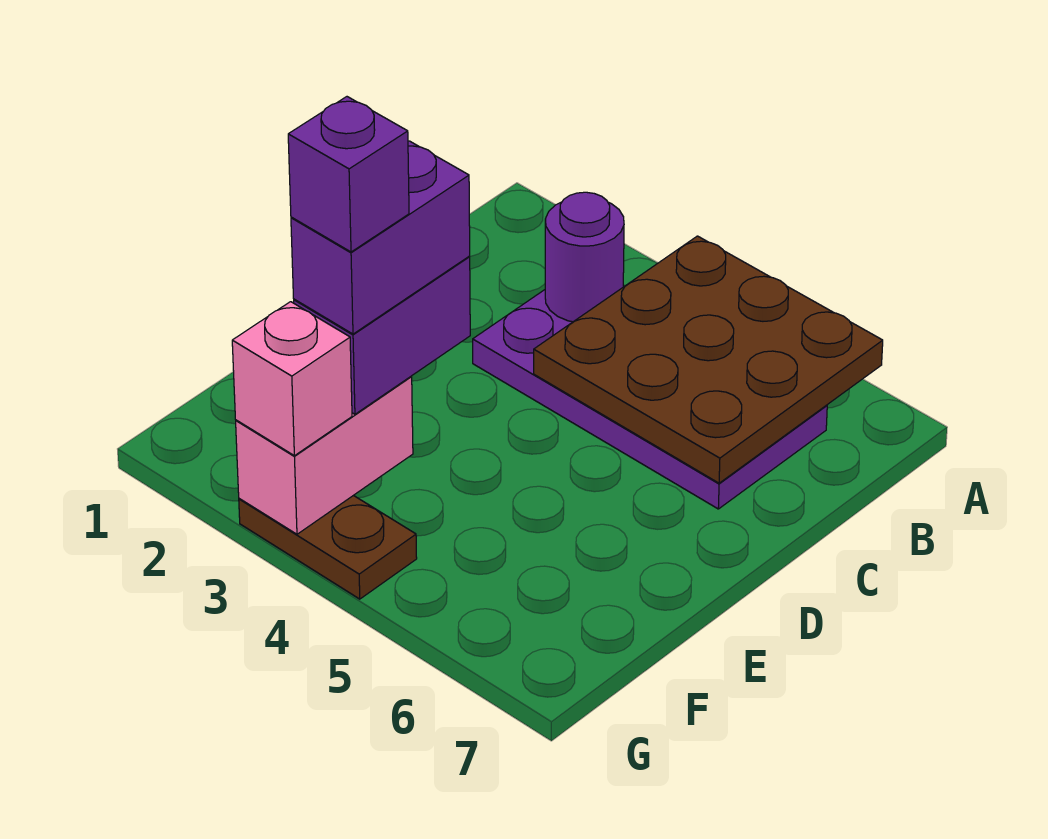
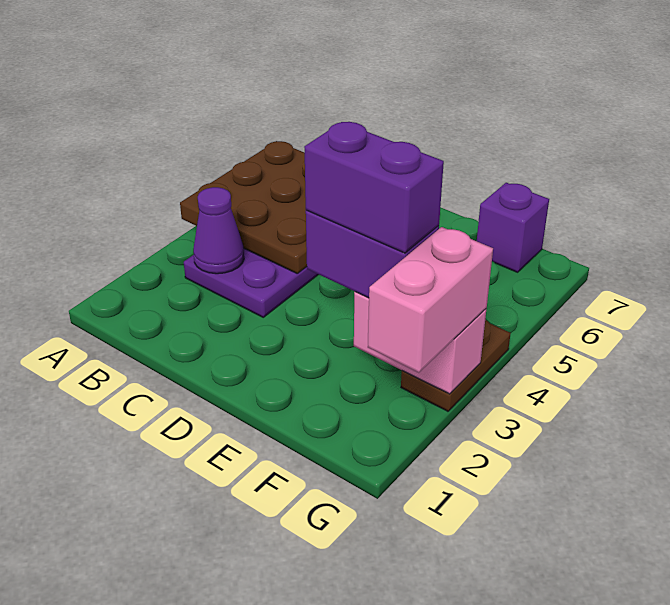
purple round brick B3 level 2 -> purple cone B3 level 2
purple brick F3 level 5 -> purple brick F7 level 1
pink brick G3 level 3 -> pink brick G2:G3 level 3

